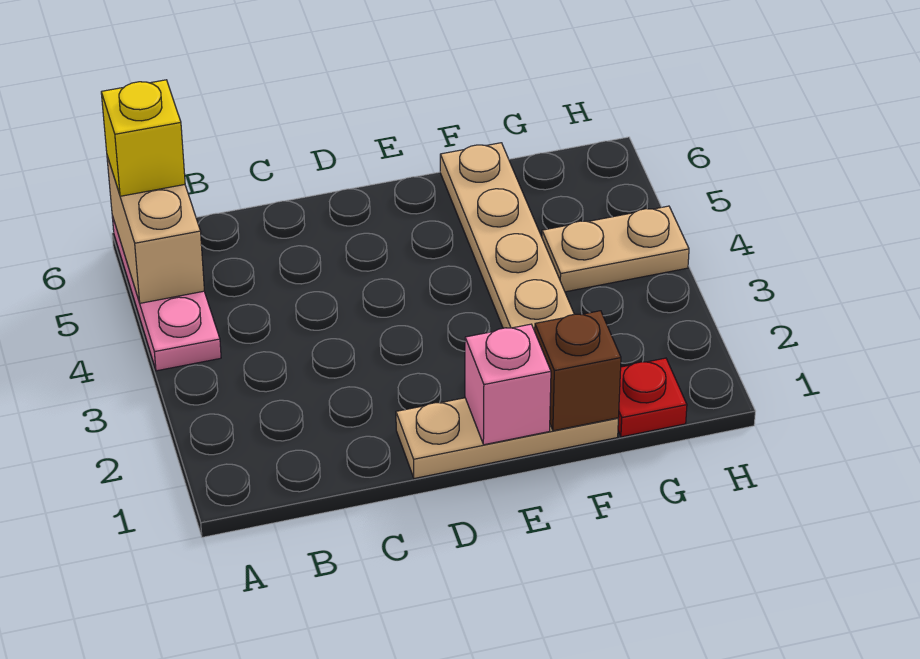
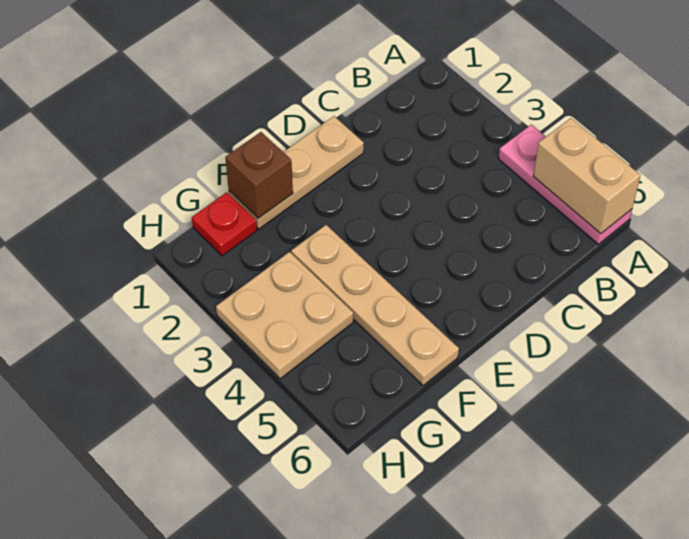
yellow brick A6 level 3 -> none
pink brick E1 level 2 -> none
tan plate G4:H4 level 1 -> tan plate G3:H4 level 1

